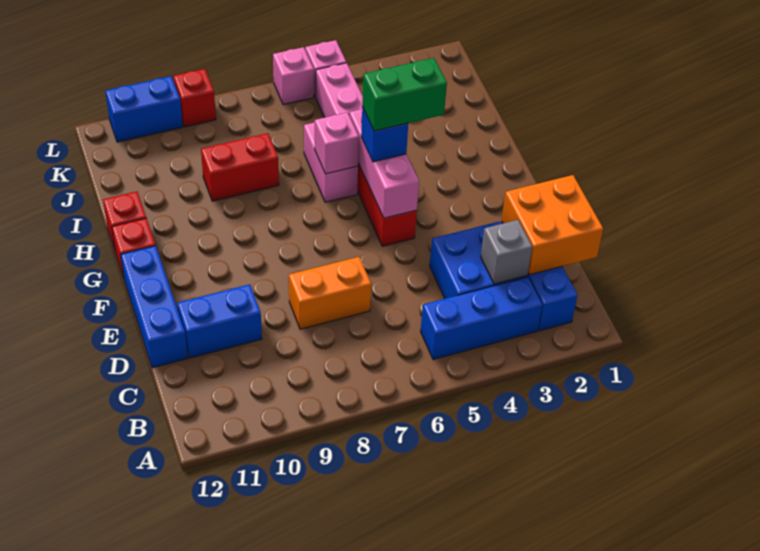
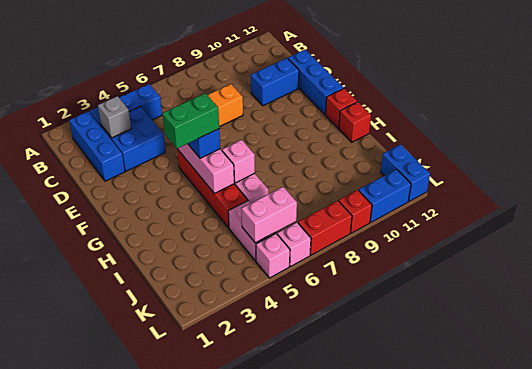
orange brick C1:D2 level 2 -> none
red brick I8:I9 level 1 -> red brick L7:L8 level 1
none -> pink brick K5:K6 level 2
none -> blue brick K12:L12 level 1

